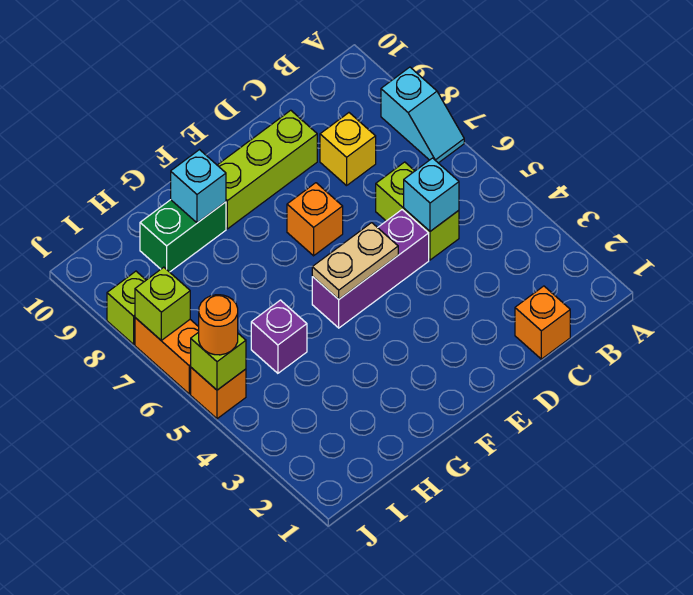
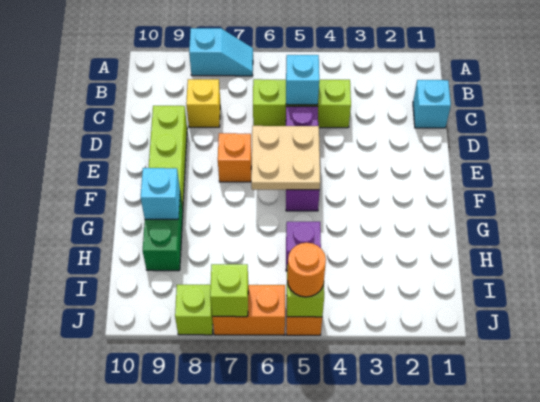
orange brick C1 level 1 -> cyan brick C1 level 1
lime brick C5:C6 level 1 -> lime brick C4:C6 level 1
tan plate E5:F5 level 2 -> tan plate E5:F6 level 2

